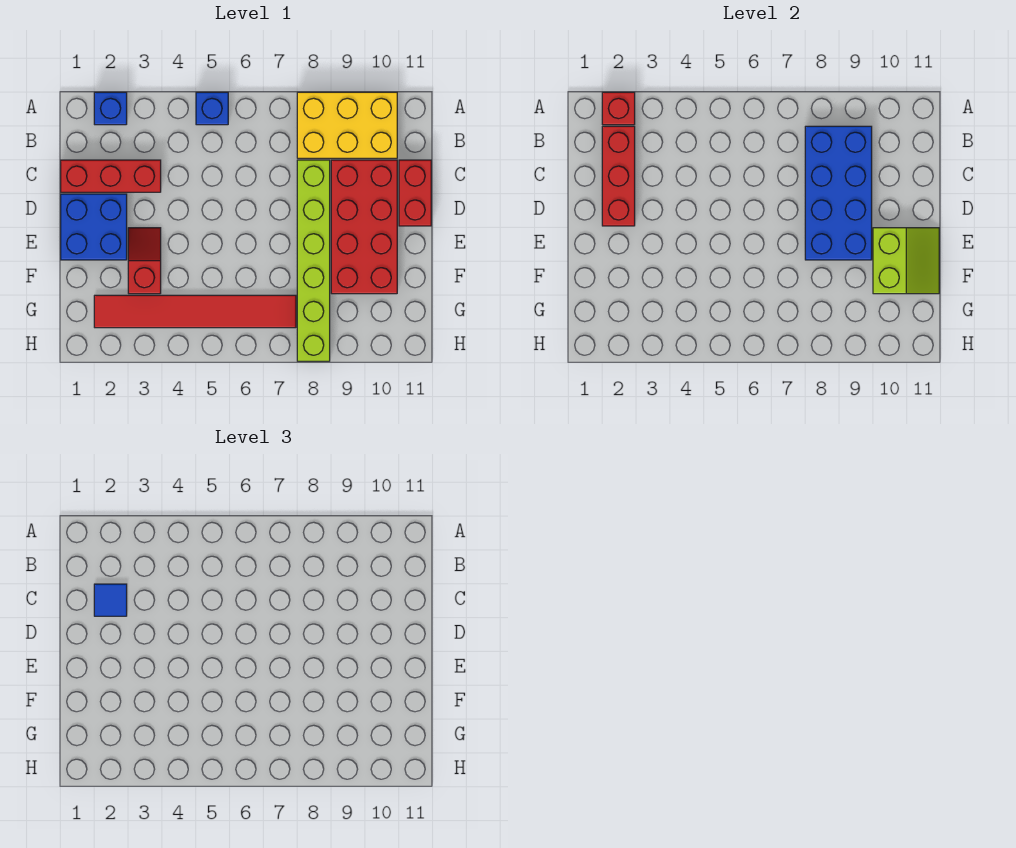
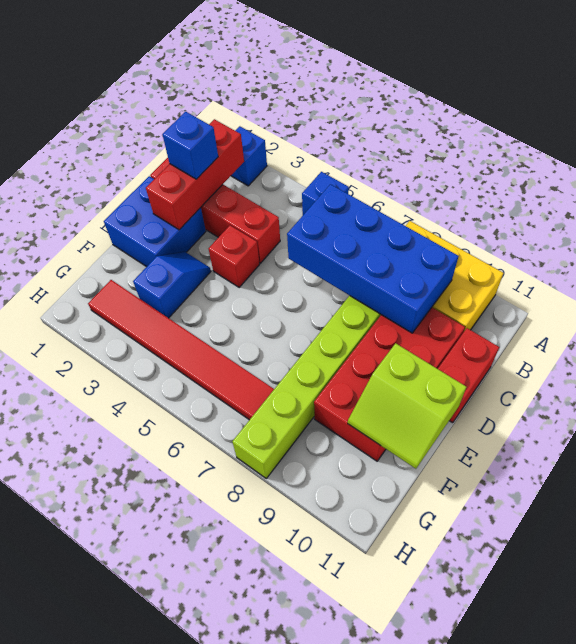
red brick A2 level 2 -> red brick D4 level 1
blue brick B8:E9 level 2 -> blue brick B6:C9 level 2
red brick C1:C3 level 1 -> red brick C1:C4 level 1
blue tile C2 level 3 -> blue brick C2 level 3
red slope E3:F3 level 1 top F -> blue slope E3:F3 level 1 top F
lime slope E10:F11 level 2 top 10 -> lime slope E10:F11 level 2 top E

